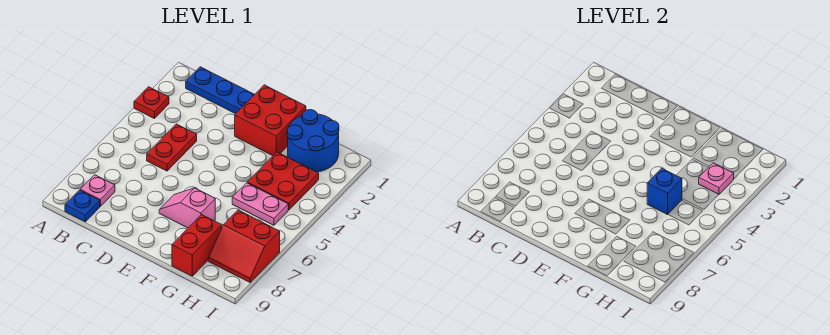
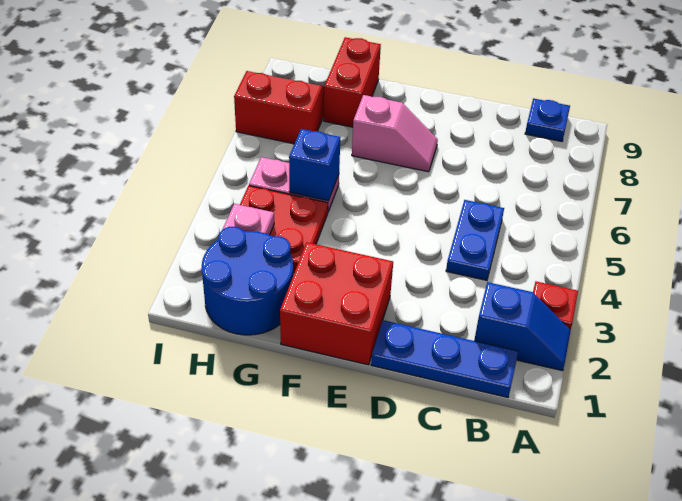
none -> blue slope A2:B2 level 1 top B
pink plate B8 level 1 -> none
red plate C4:C5 level 1 -> blue plate C4:C5 level 1

